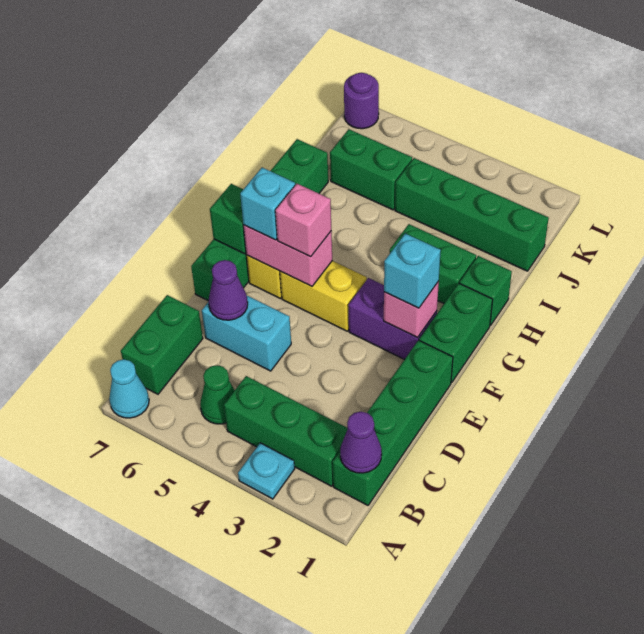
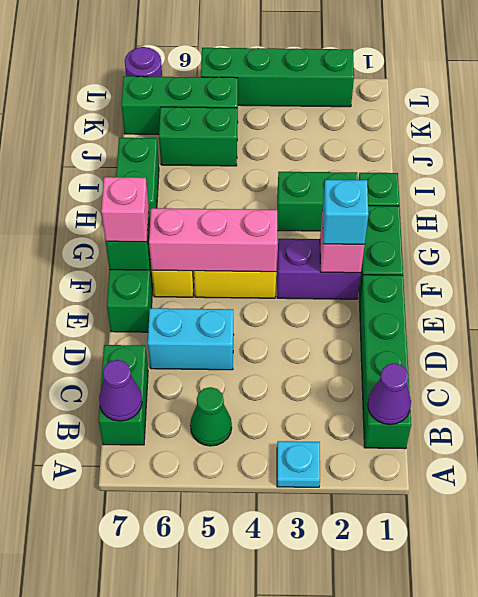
cyan cone A7 level 1 -> none
green brick B2:B4 level 1 -> green brick K5:K7 level 1
purple cone D6 level 2 -> purple cone B7 level 2
pink brick F5:F6 level 2 -> pink brick F4:F6 level 2
pink brick F5 level 3 -> pink brick F7 level 3
cyan brick F6 level 3 -> none
green brick J1:J4 level 1 -> green brick L2:L5 level 1

